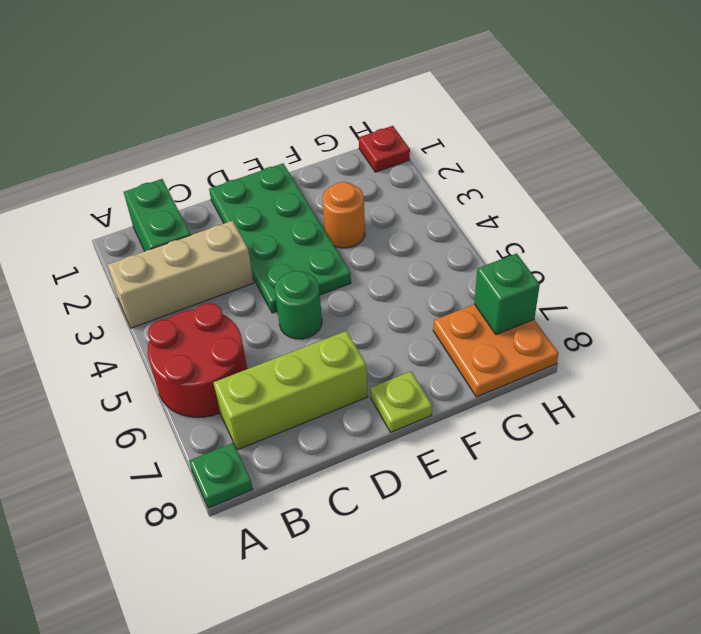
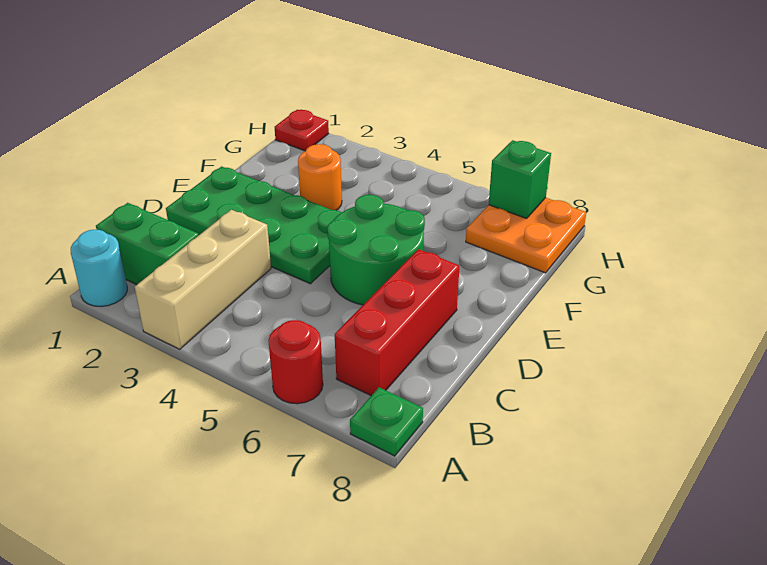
none -> cyan round brick A1 level 1
red round brick A5:B6 level 1 -> red round brick A6 level 1
lime brick B7:D7 level 1 -> red brick B7:D7 level 1
green round brick D5 level 1 -> green round brick D5:E6 level 1
lime plate E8 level 1 -> none

